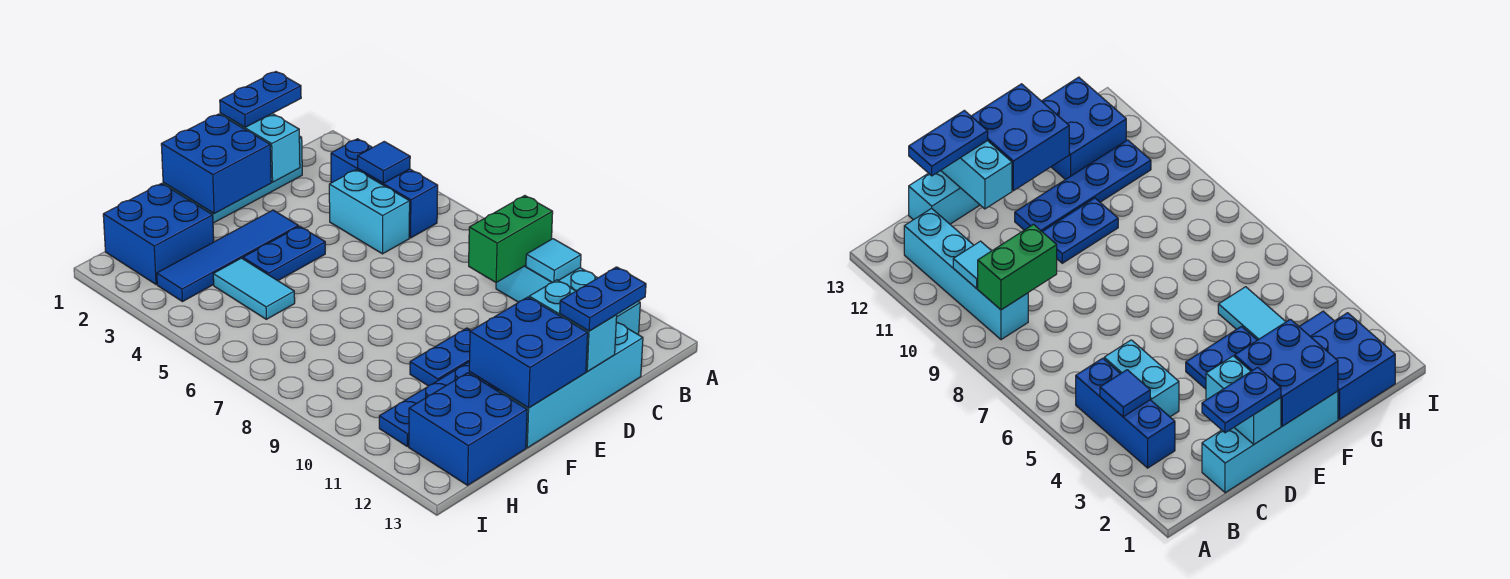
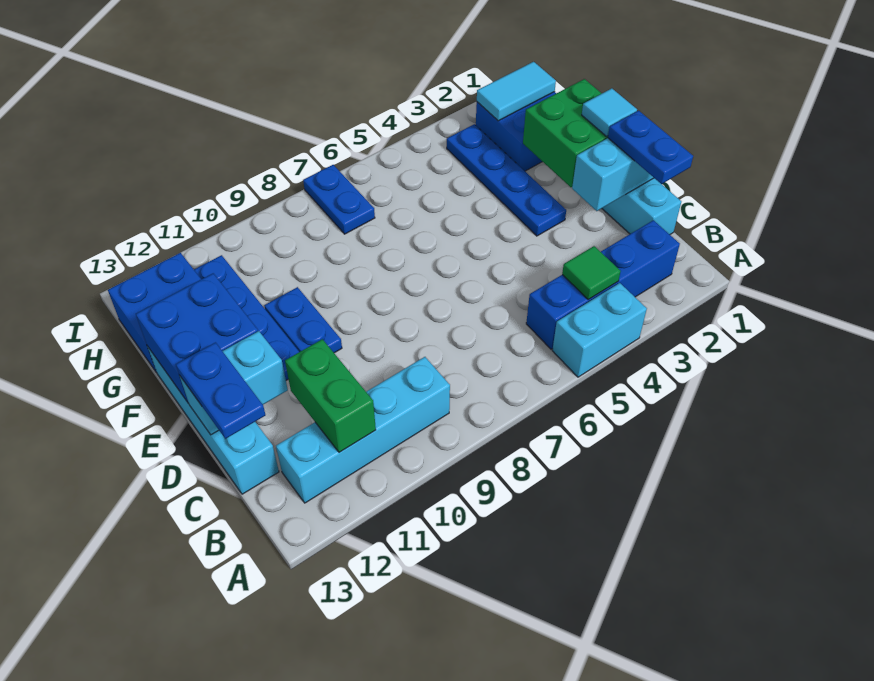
blue brick B3:B5 level 1 -> blue brick B2:B5 level 1
blue tile B4 level 2 -> green tile B4 level 2
green brick B9:C9 level 2 -> green brick B11:C11 level 2
cyan tile B10 level 2 -> cyan tile E1 level 3
cyan brick C4:C5 level 1 -> cyan brick A4:A5 level 1
blue brick E1:F2 level 2 -> green brick E1:F2 level 2
blue tile E3:H3 level 1 -> blue plate E3:H3 level 1
blue plate E4:F4 level 1 -> blue plate H7:I7 level 1
cyan tile G4:G5 level 1 -> cyan tile H1:H2 level 2

